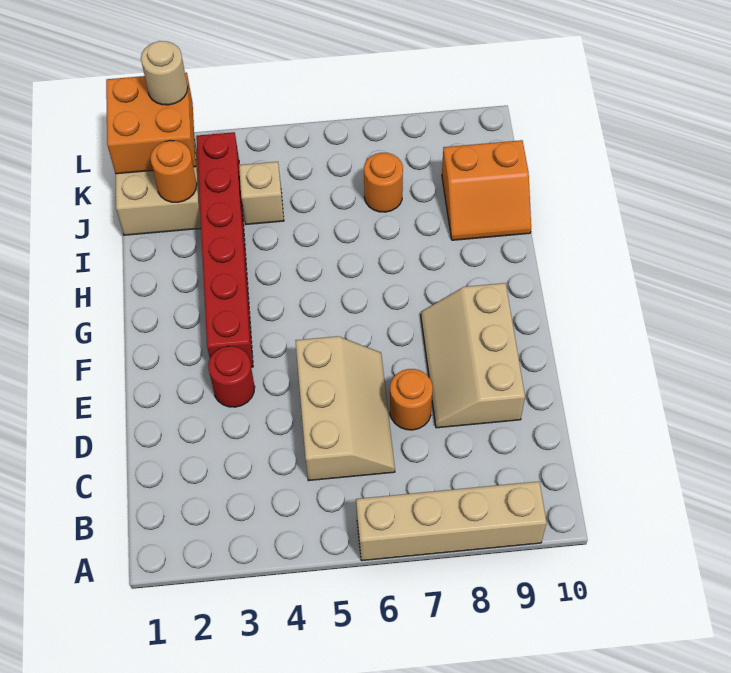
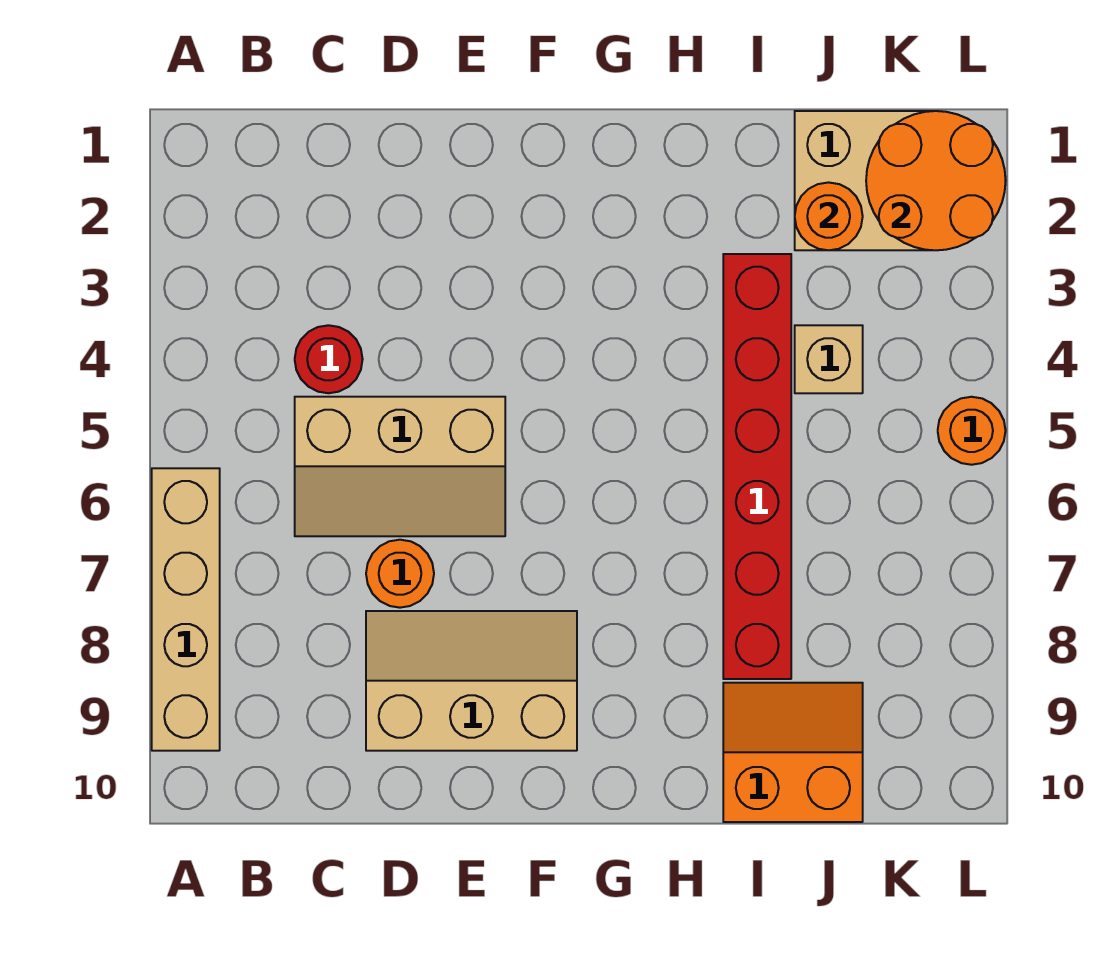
red round brick E3 level 1 -> red round brick C4 level 1
red brick F3:K3 level 1 -> red brick I3:I8 level 1
orange slope I9:J10 level 1 top J -> orange slope I9:J10 level 1 top 10
orange round brick J7 level 1 -> orange round brick L5 level 1
orange brick K1:L2 level 2 -> orange round brick K1:L2 level 2
tan round brick L2 level 3 -> none

